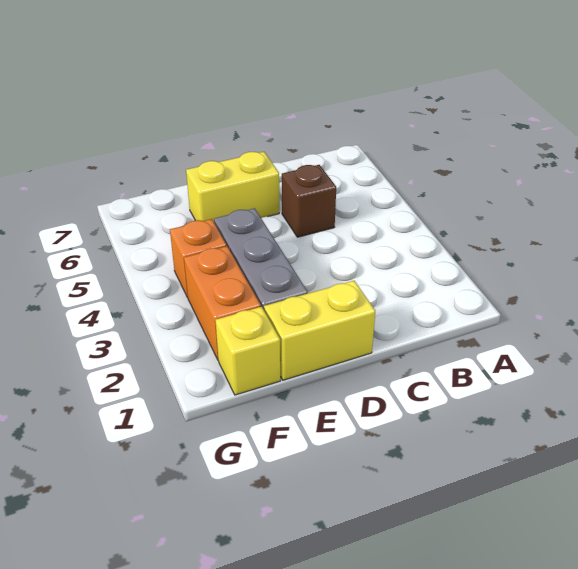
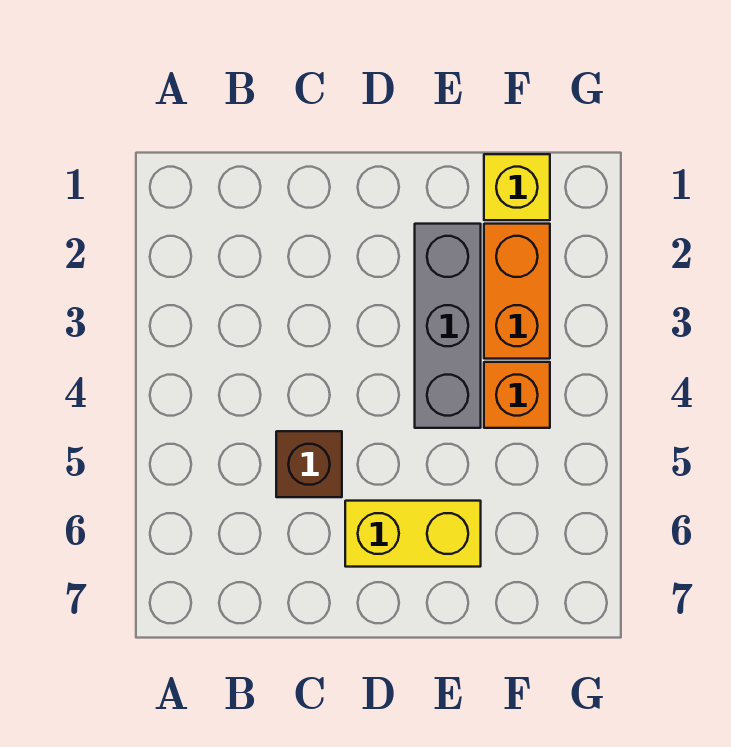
yellow brick D1:E1 level 1 -> none

